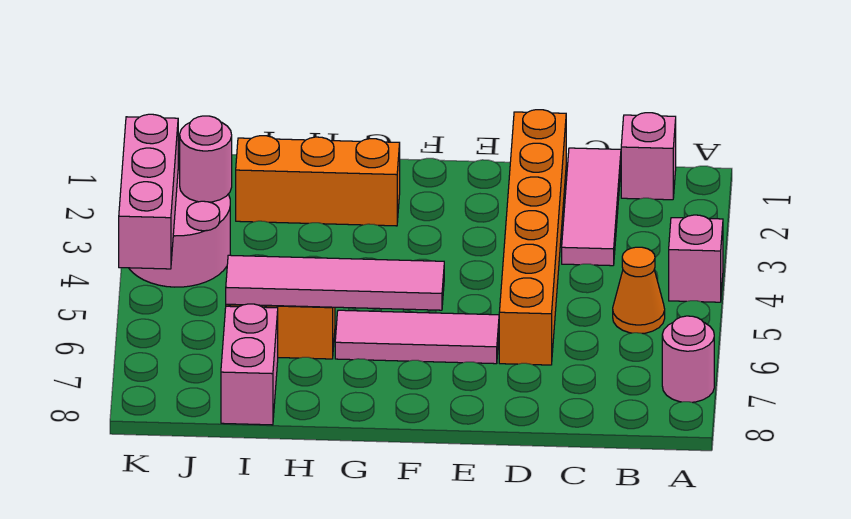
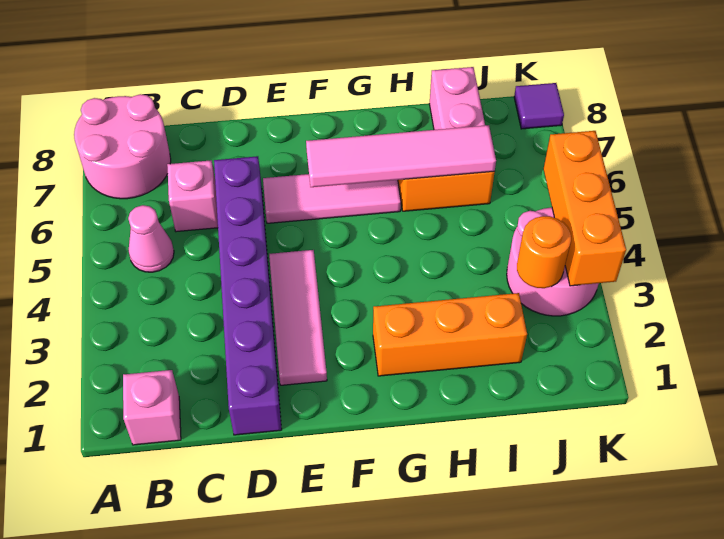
pink brick A4 level 1 -> pink brick C6 level 1
pink round brick A7 level 1 -> pink round brick A7:B8 level 1
orange cone B5 level 1 -> pink cone B5 level 1
pink tile C1:C3 level 1 -> pink tile E2:E4 level 1
orange brick D1:D6 level 1 -> purple brick D1:D6 level 1
pink round brick J3 level 2 -> orange round brick J3 level 2
pink brick K3:K5 level 2 -> orange brick K3:K5 level 2
none -> purple tile K8 level 1

